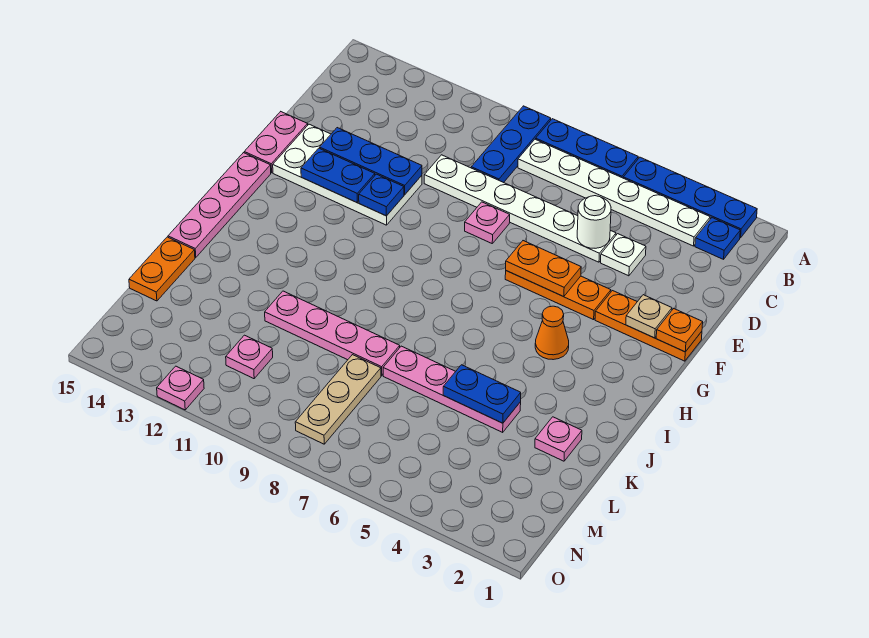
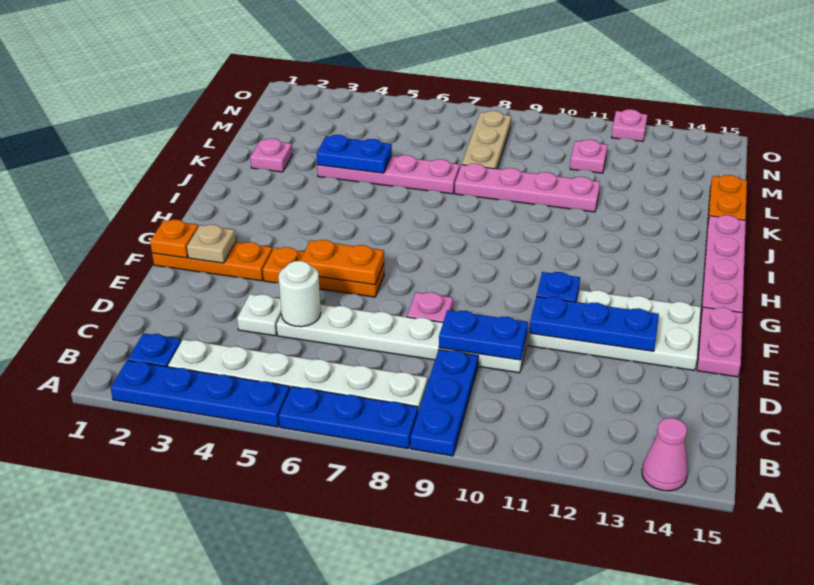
none -> pink cone A14 level 1
blue plate F12:F13 level 2 -> blue plate D9:D10 level 2
orange cone H4 level 1 -> none

